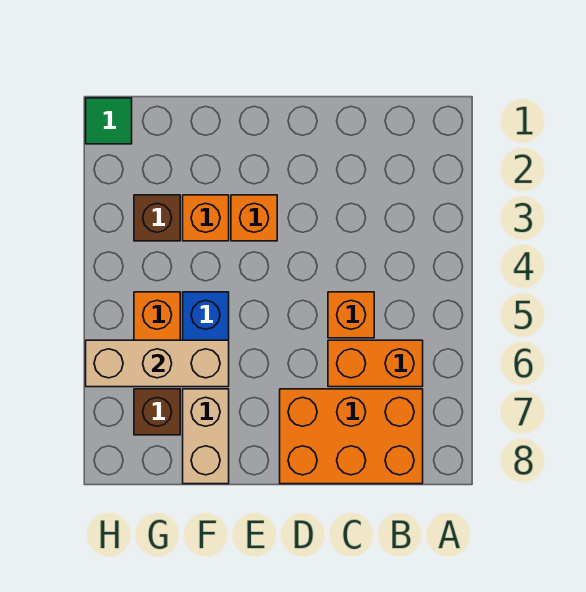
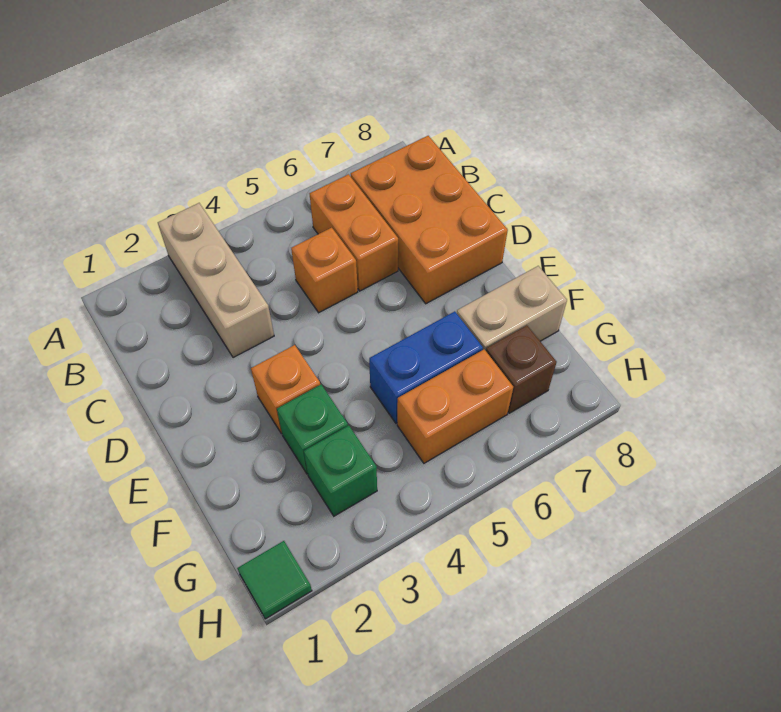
orange brick F3 level 1 -> green brick F3 level 1
tan brick F6:H6 level 2 -> tan brick A3:C3 level 1
brown brick G3 level 1 -> green brick G3 level 1

